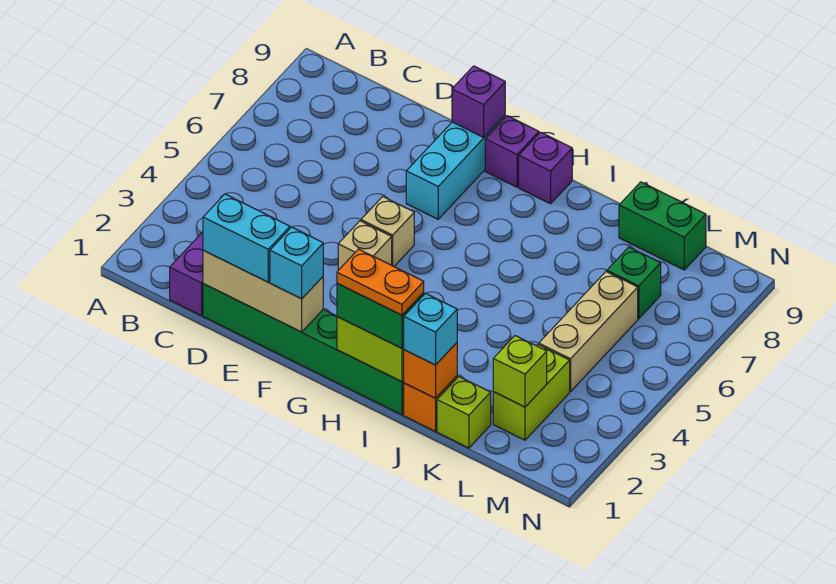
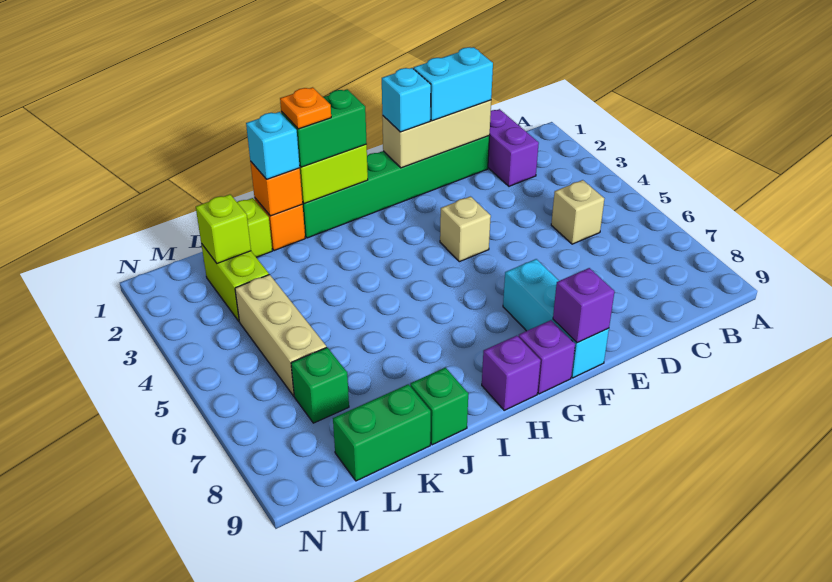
tan brick F5 level 1 -> tan brick C5 level 1
orange plate H1:I1 level 4 -> orange plate I1 level 4
none -> green brick J9 level 1

